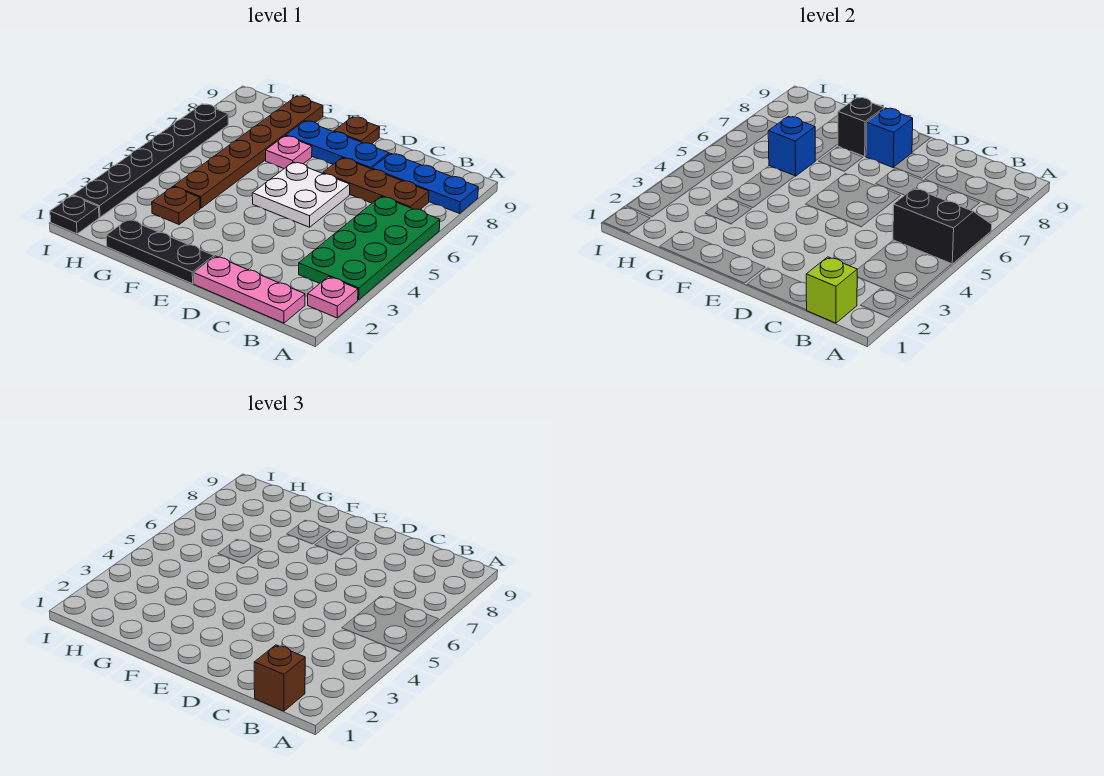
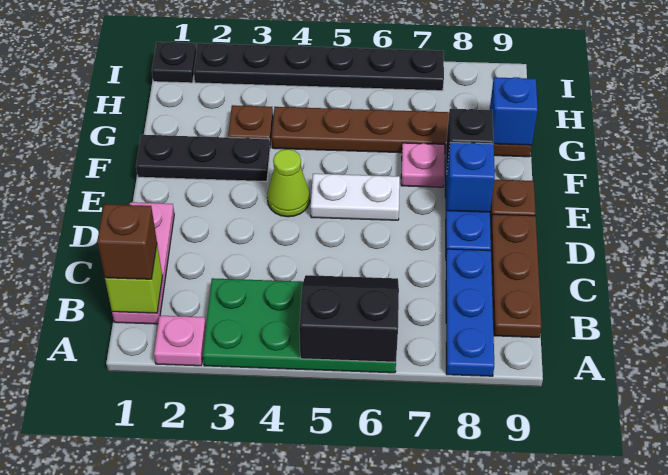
black slope A5:B6 level 2 top 5 -> black slope A5:B6 level 2 top A
brown plate B7:D7 level 1 -> brown plate B9:D9 level 1
white plate D5:E6 level 1 -> white plate E5:E6 level 1
black plate E1:G1 level 1 -> black plate F1:F3 level 1
none -> lime cone E4 level 1
blue brick G6 level 2 -> blue brick G9 level 2

